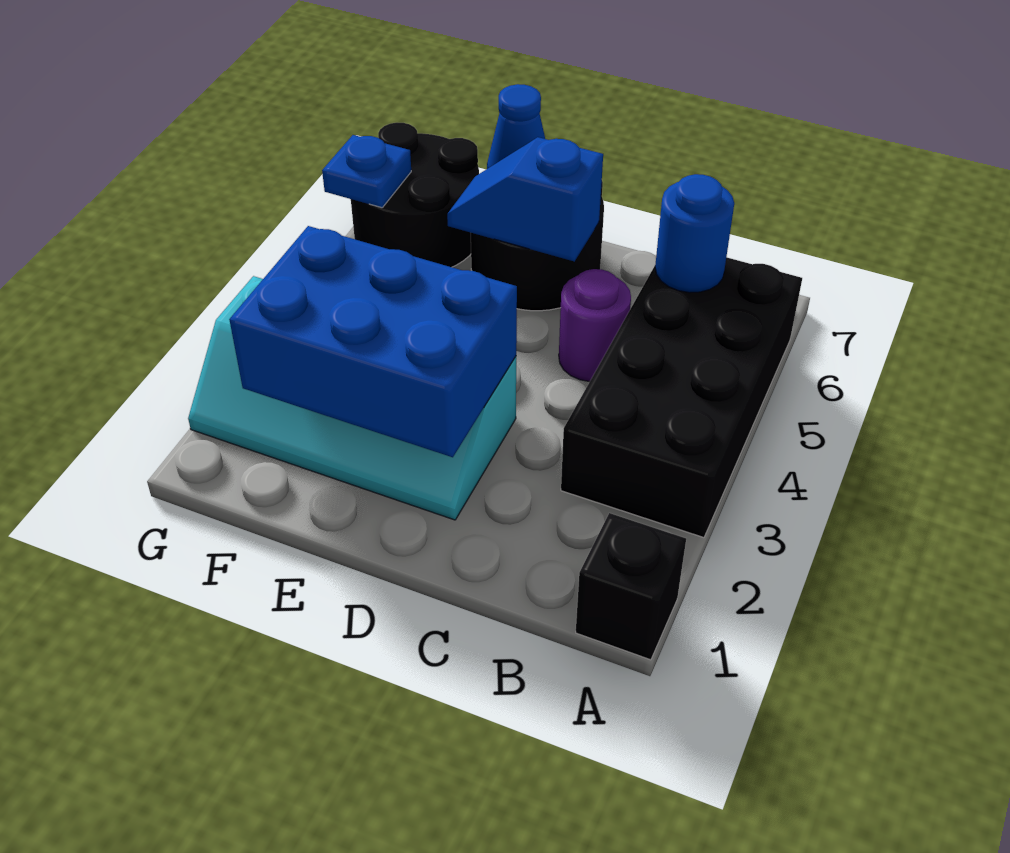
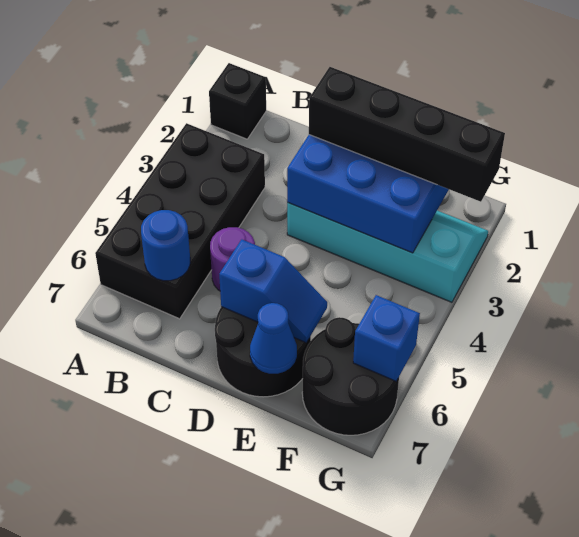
none -> black brick D2:G2 level 3
blue plate G6 level 2 -> blue brick G6 level 2

